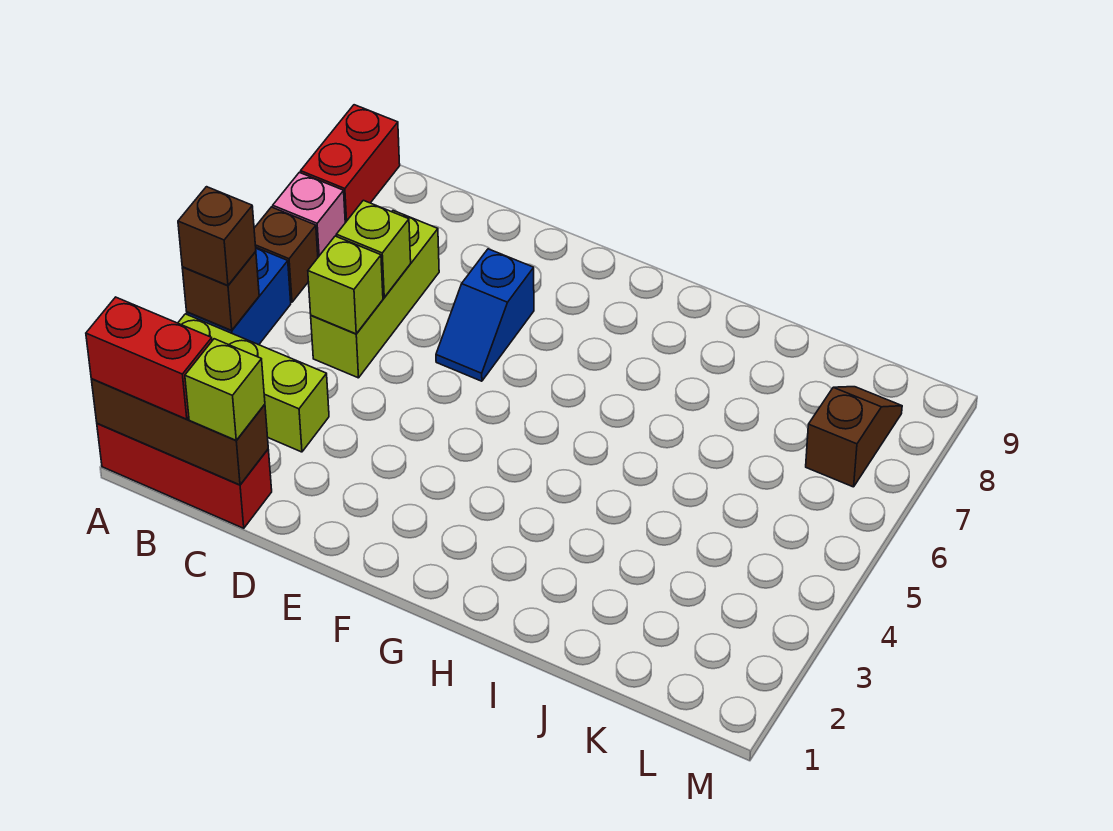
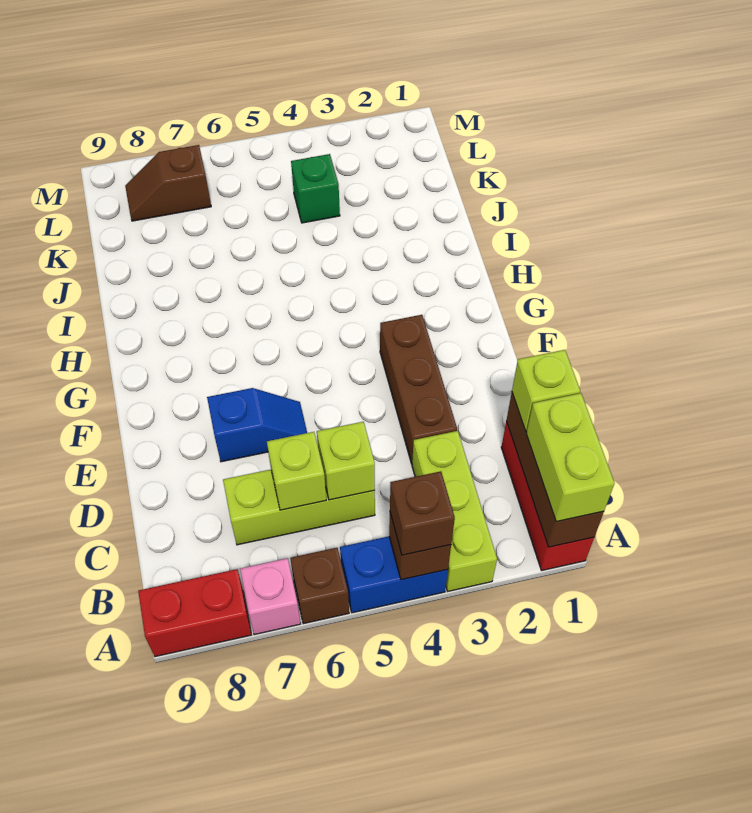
red brick A1:B1 level 3 -> lime brick A1:B1 level 3
none -> brown brick D3:F3 level 1
none -> green brick K4 level 1

